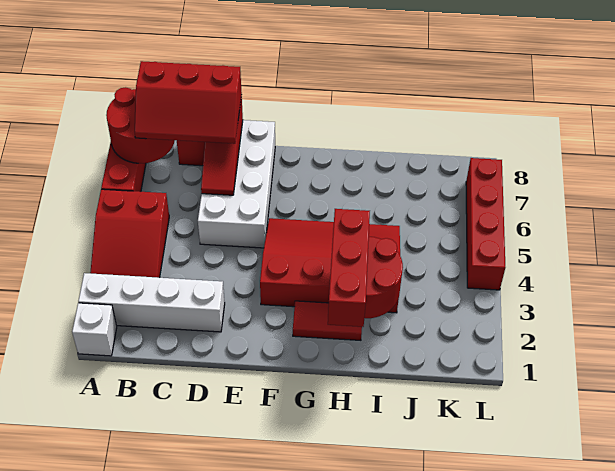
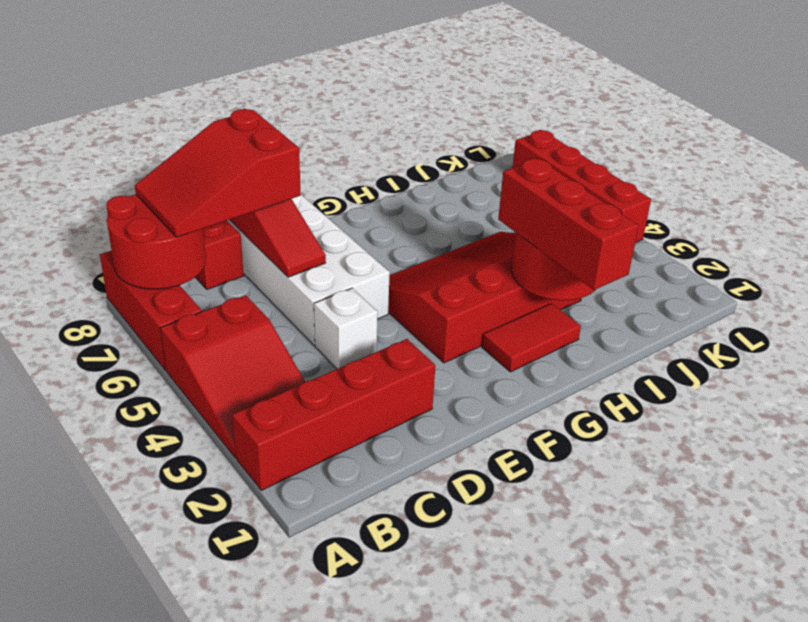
white brick A1 level 1 -> white brick D4 level 1
white brick A2:D2 level 1 -> red brick A2:D2 level 1
red slope B7:D8 level 3 top 8 -> red slope B7:D8 level 3 top D

